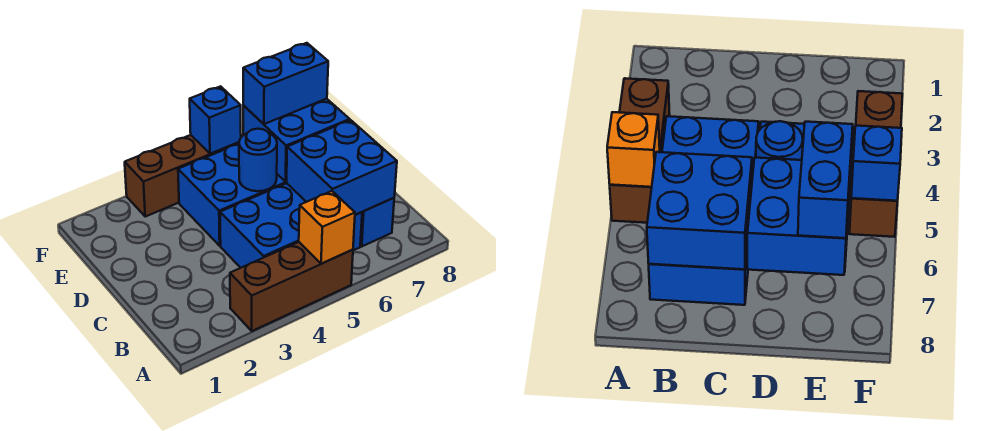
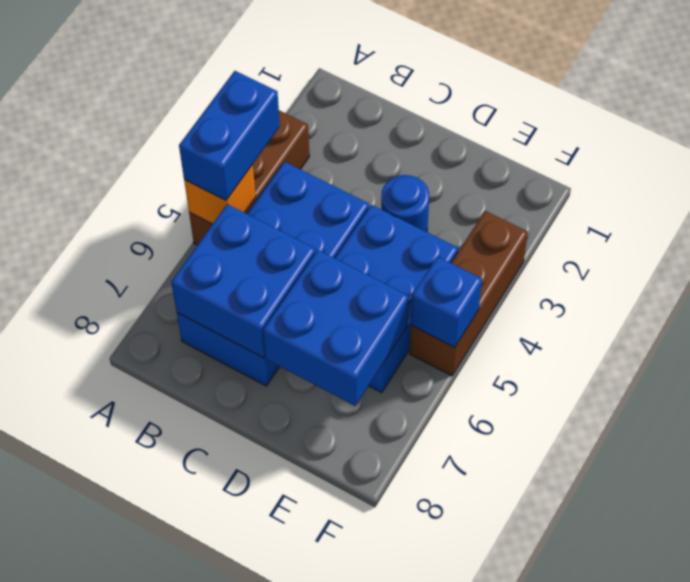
blue round brick D5 level 2 -> blue round brick D3 level 1
blue brick E6:E7 level 3 -> blue brick A4:A5 level 3

